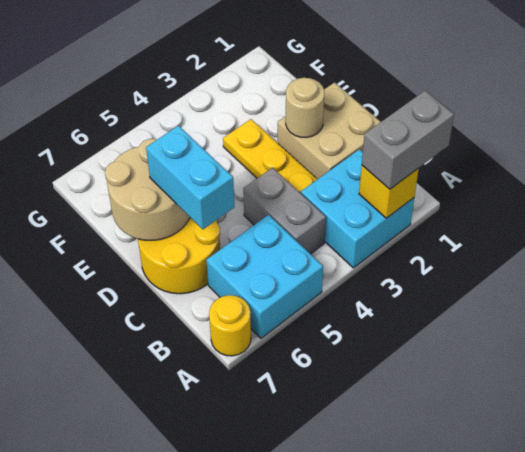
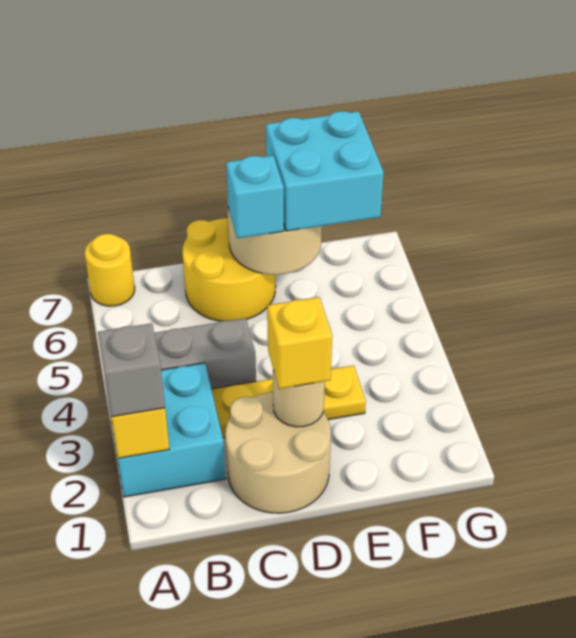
grey brick A1:A2 level 3 -> grey brick A2 level 3
cyan brick A5:B6 level 1 -> cyan brick E6:F7 level 3
tan brick C1:D2 level 1 -> tan round brick C1:D2 level 1
cyan brick C6:D6 level 3 -> cyan brick D6 level 3
none -> yellow brick D2 level 3

